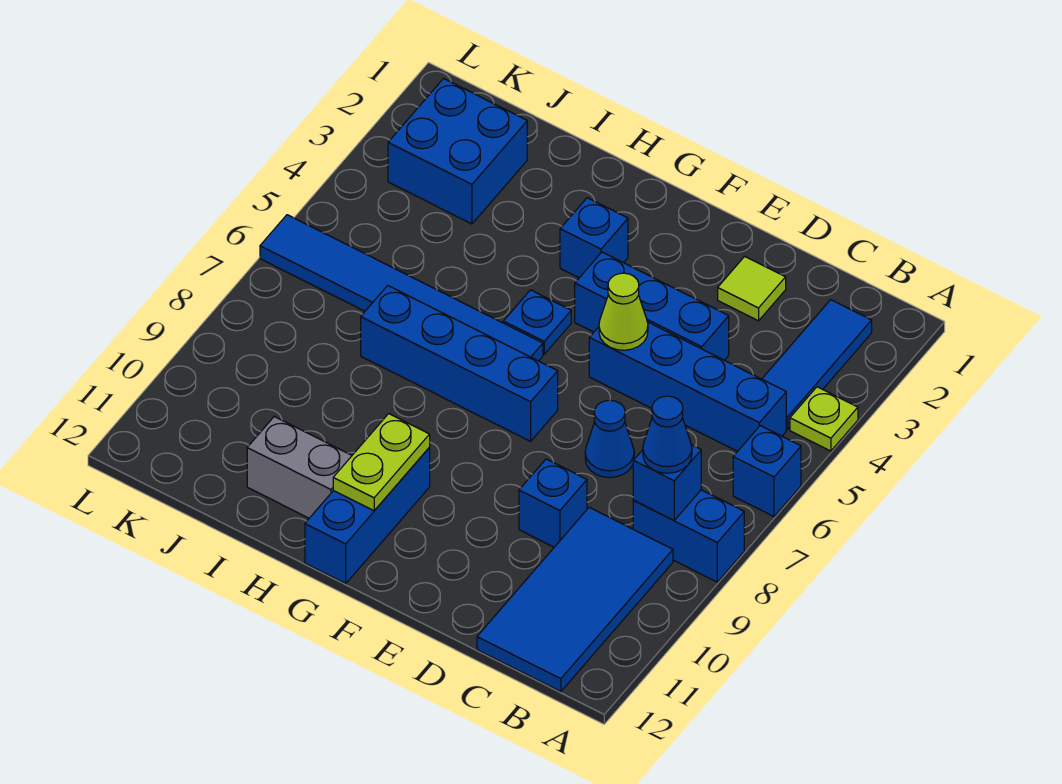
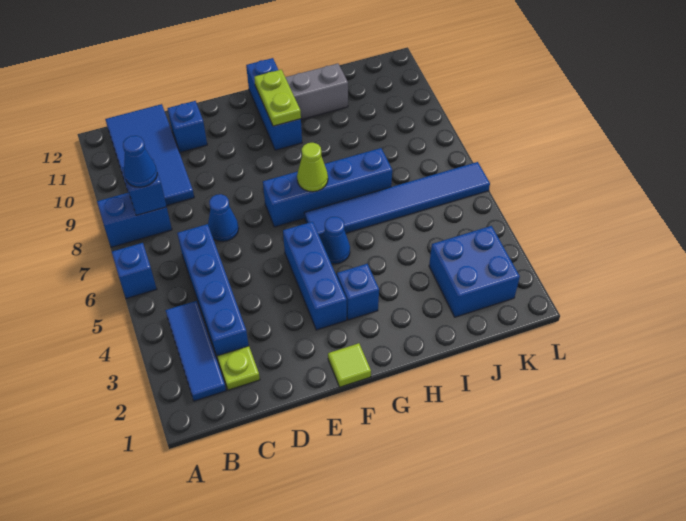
lime plate A4 level 1 -> lime plate C2 level 1
blue brick B5:E5 level 1 -> blue brick C3:C6 level 1
lime tile D2 level 1 -> lime tile F1 level 1
blue brick D4:F4 level 1 -> blue brick F3:F5 level 1
blue brick D9 level 1 -> blue brick D11 level 1
lime cone E5 level 2 -> lime cone G7 level 2
blue plate G5 level 1 -> blue cone G5 level 1

